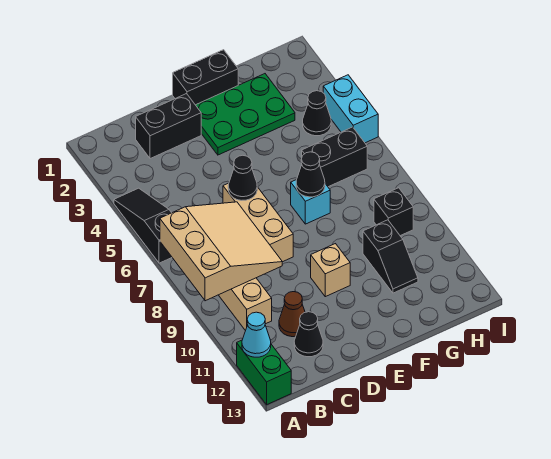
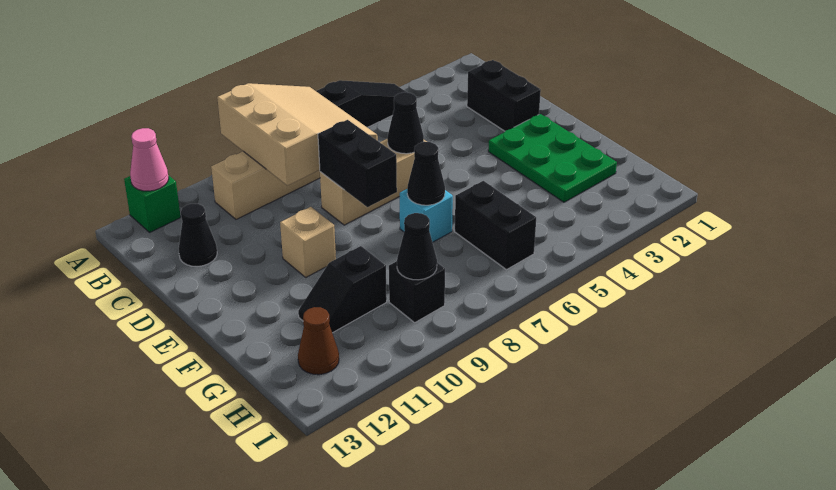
tan slope A7:C9 level 2 top A -> tan slope A7:C9 level 2 top 9
green brick A12:A13 level 1 -> green brick A12 level 1
cyan cone A12 level 2 -> pink cone A12 level 2
brown cone C11 level 1 -> brown cone H12 level 1
black brick E1:F1 level 1 -> black brick D8:E8 level 2
black cone H4 level 1 -> black cone H9 level 2
cyan brick I4:I5 level 1 -> none

